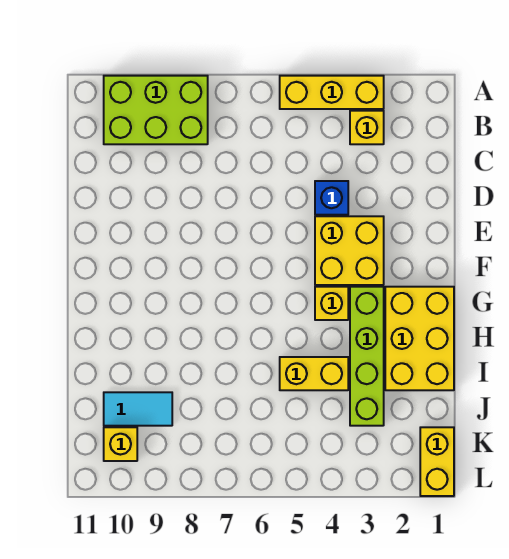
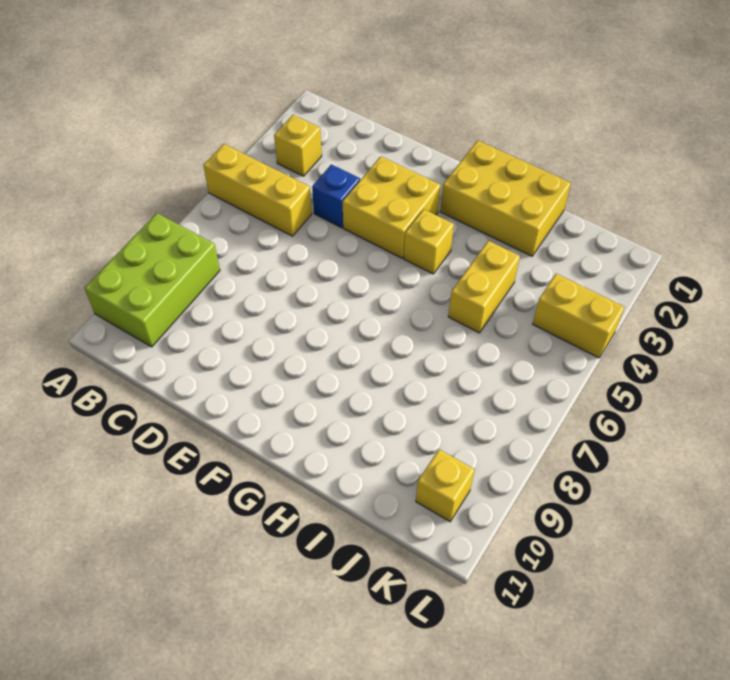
yellow brick A3:A5 level 1 -> yellow brick A5:C5 level 1
lime brick G3:J3 level 1 -> none
cyan tile J9:J10 level 1 -> none
yellow brick K1:L1 level 1 -> yellow brick K4:L4 level 1

